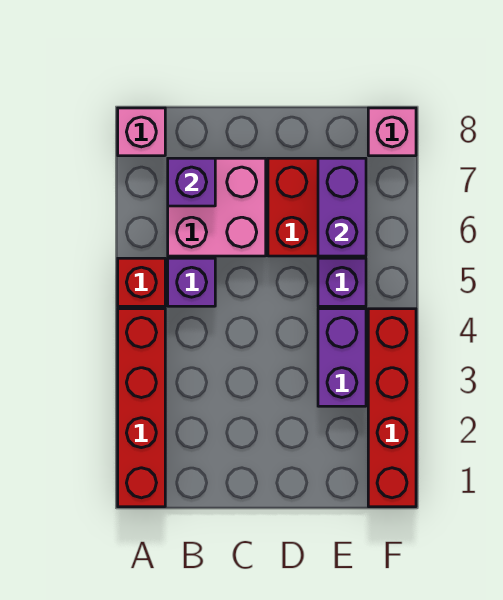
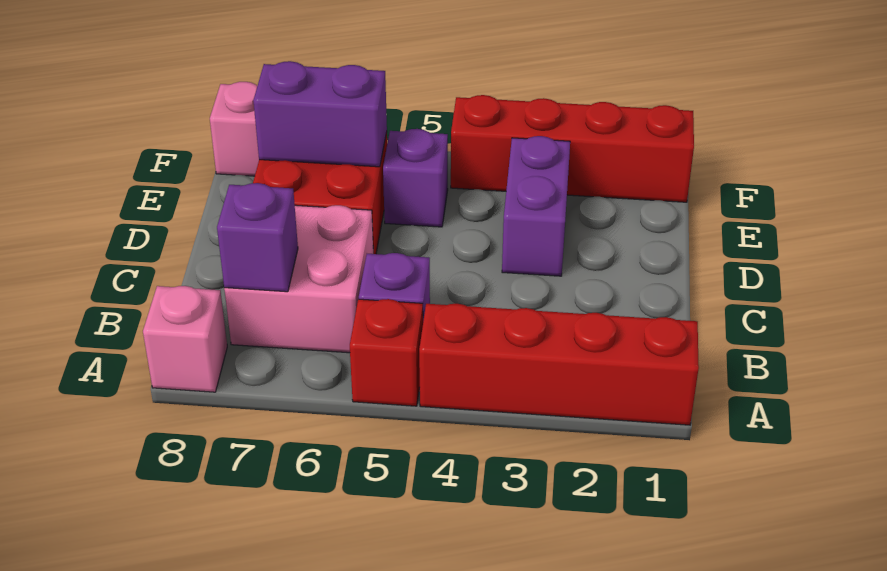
purple brick E3:E4 level 1 -> purple brick D3:E3 level 1

